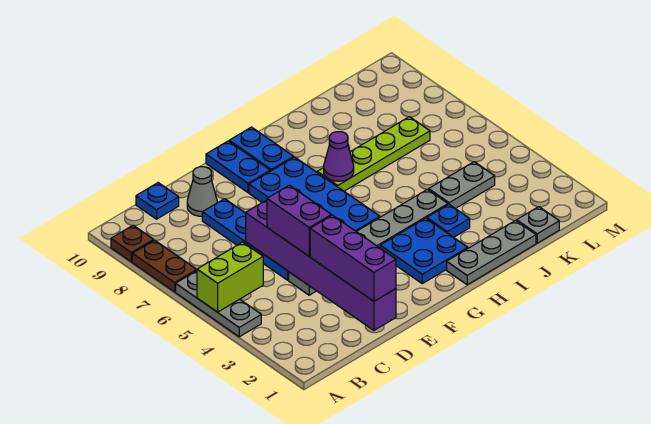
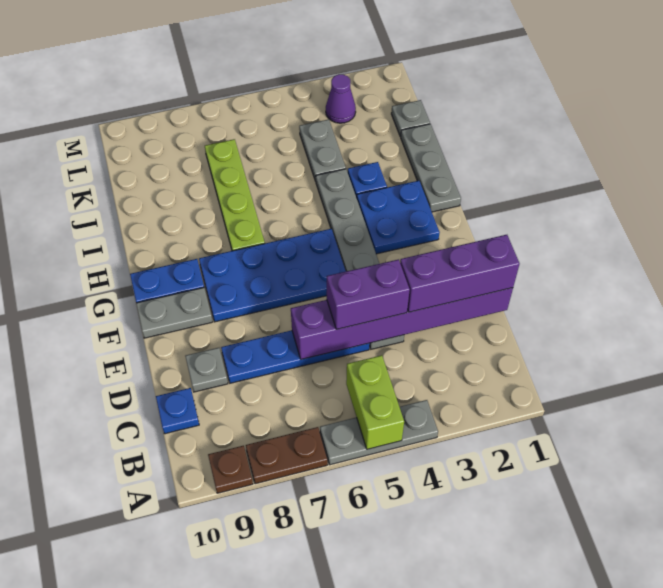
grey cone D9 level 1 -> grey plate D9 level 1
blue plate F9:F10 level 1 -> grey plate F9:F10 level 1
purple cone H7 level 2 -> purple cone L3 level 1

